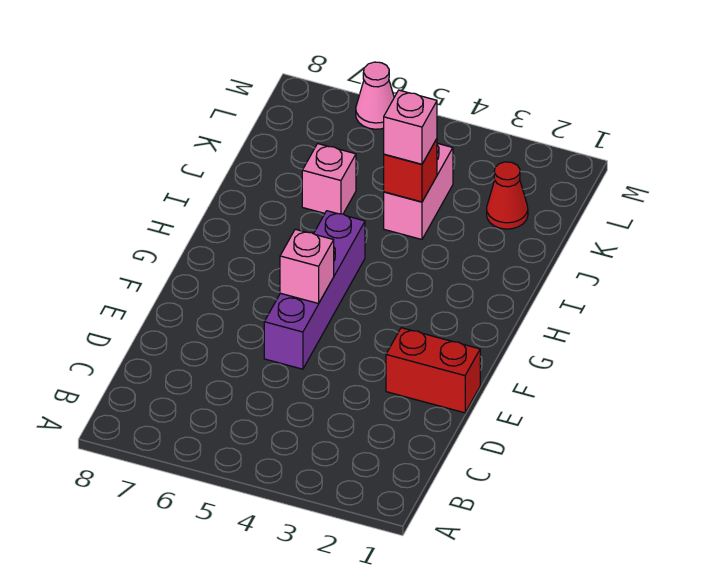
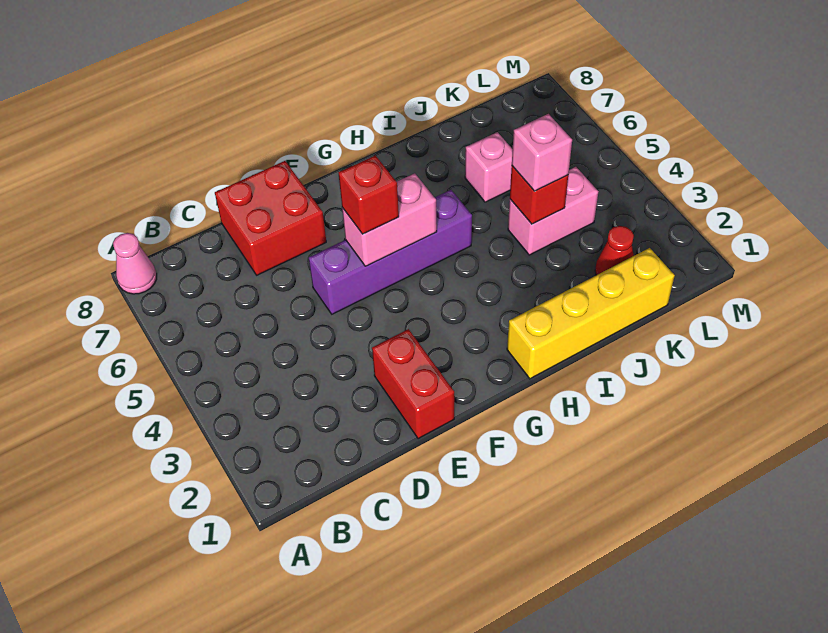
none -> red brick D7:E8 level 1
pink brick F5 level 2 -> pink brick F5:G5 level 2
none -> red brick F5 level 3
none -> yellow brick H1:K1 level 1
pink cone M6 level 1 -> pink cone A8 level 1

